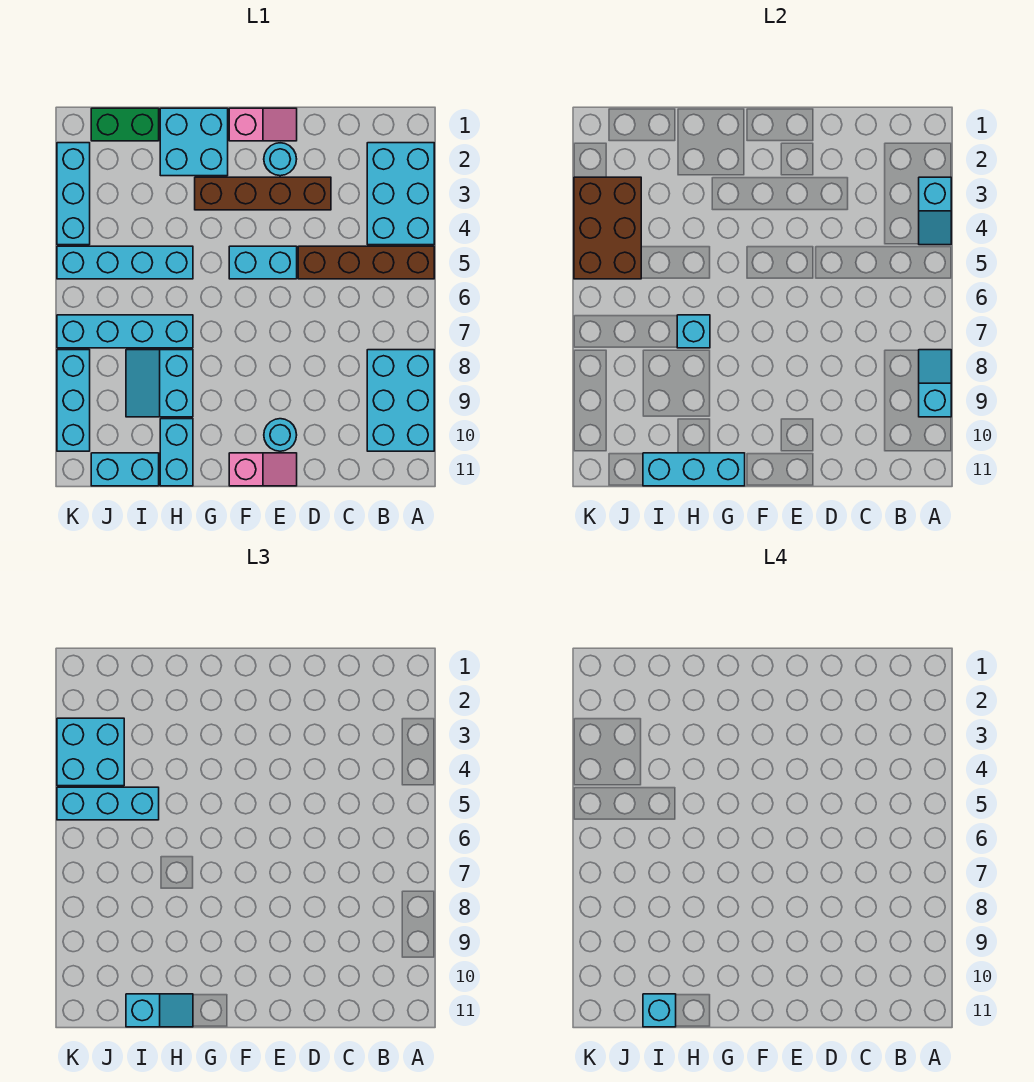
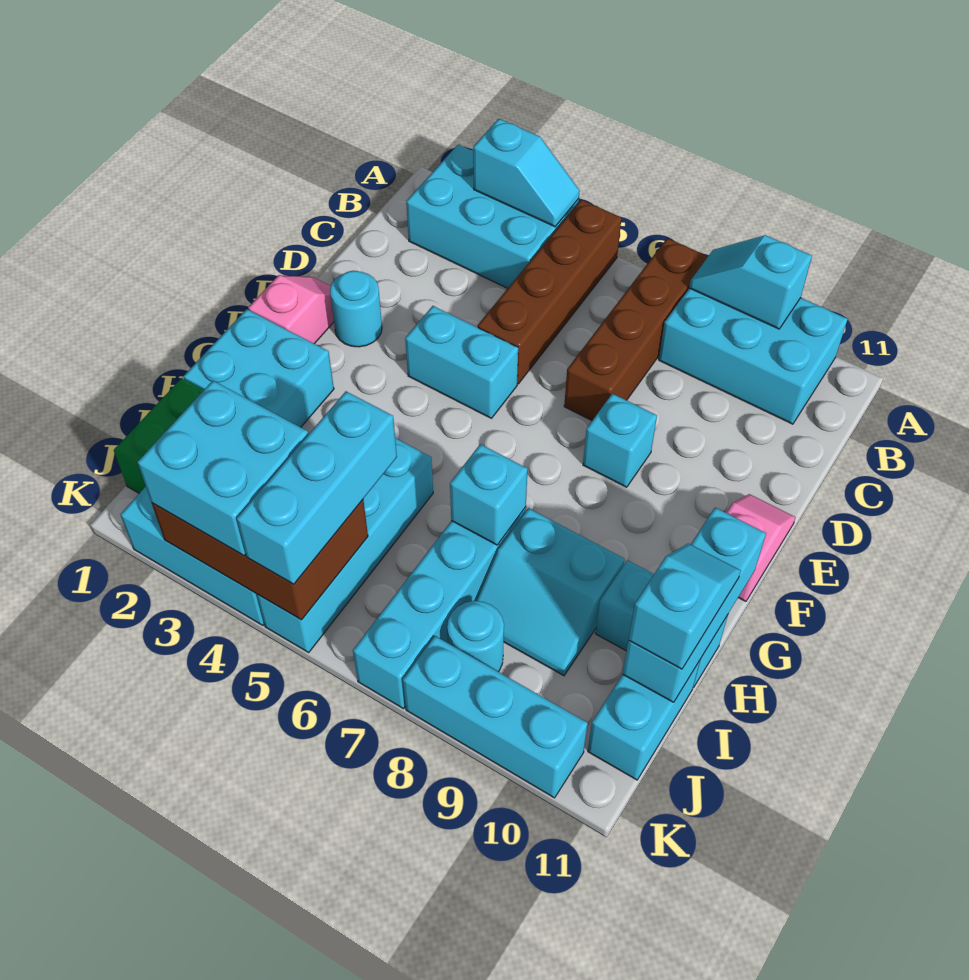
brown brick D3:G3 level 1 -> brown brick A7:D7 level 1
cyan brick E5:F5 level 1 -> cyan brick E4:E5 level 1
cyan round brick E10 level 1 -> cyan round brick J8 level 1
cyan brick I11 level 4 -> cyan brick E8 level 1

